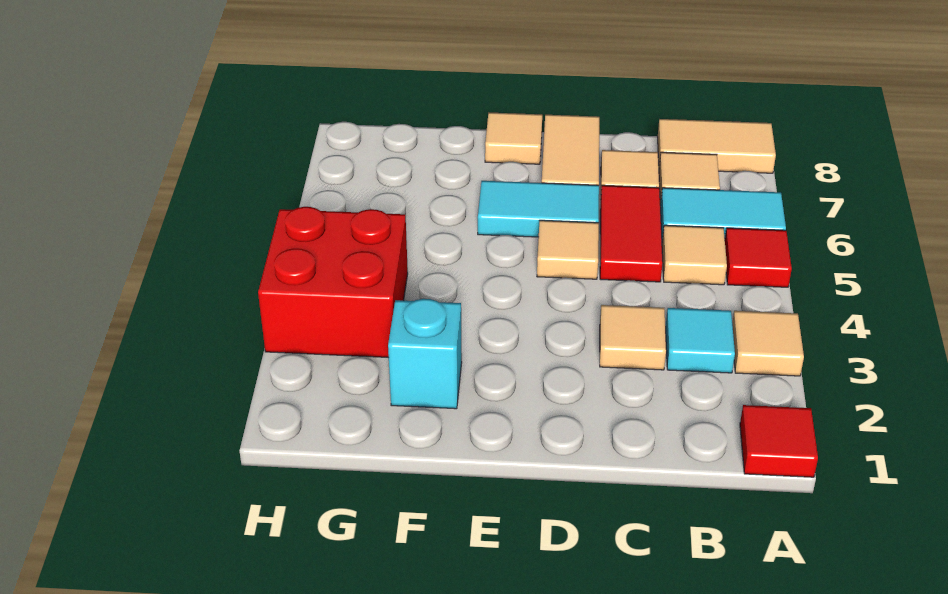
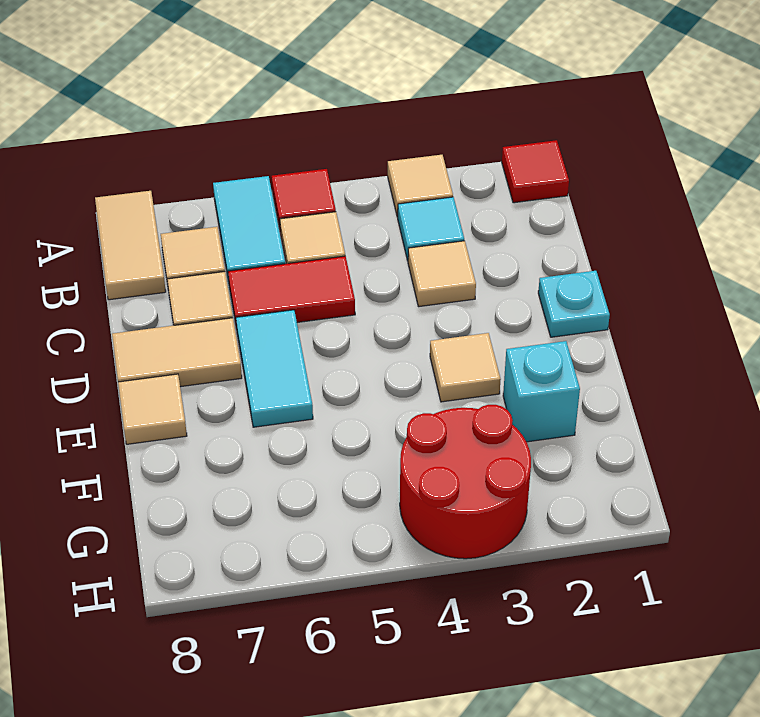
none -> cyan plate D1 level 1
tan tile D5 level 1 -> tan tile E3 level 1
red brick G3:H4 level 1 -> red round brick G3:H4 level 1

